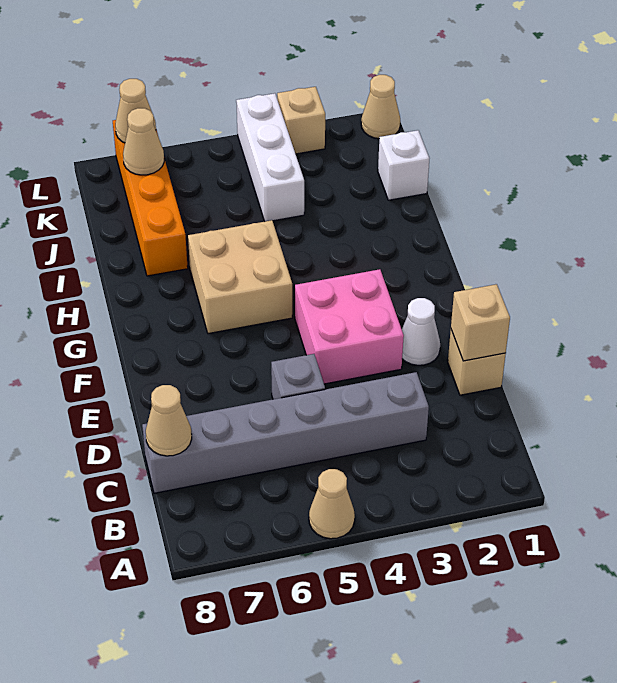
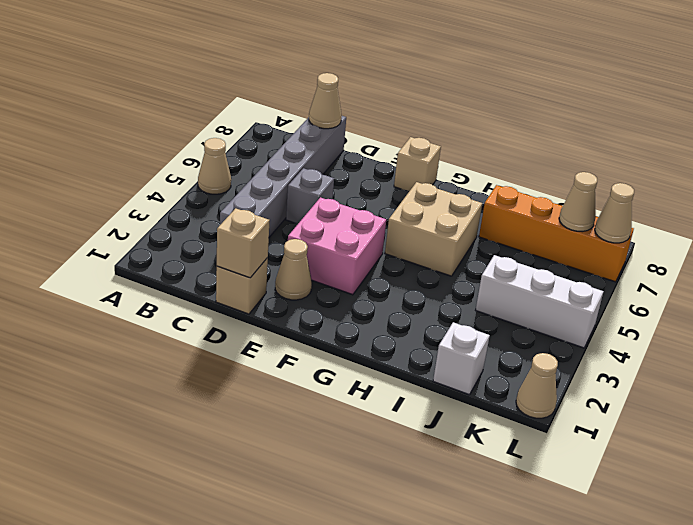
white cone E2 level 1 -> tan cone E2 level 1
tan brick L3 level 1 -> tan brick F8 level 1

